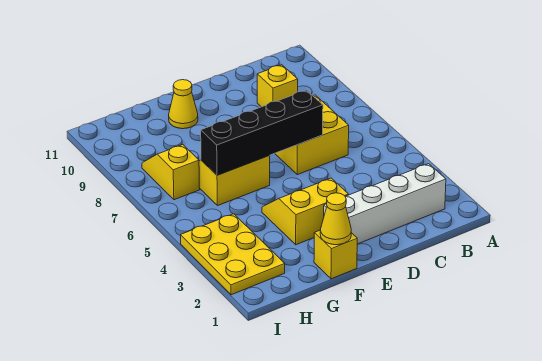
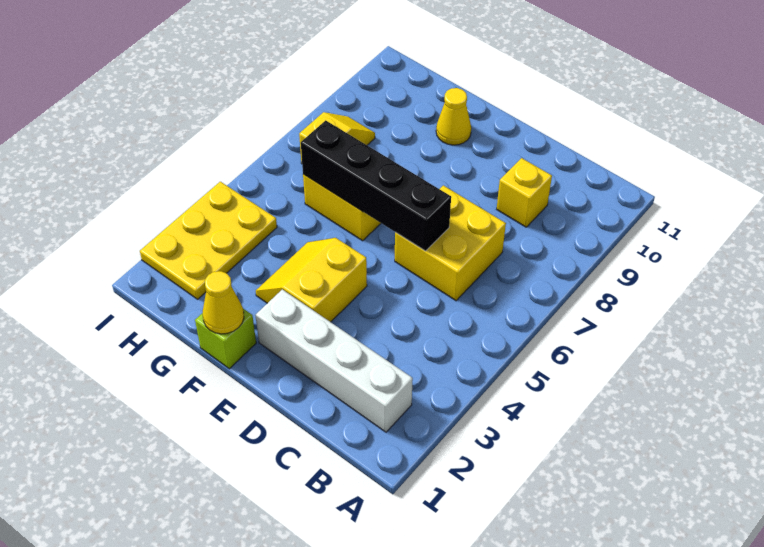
yellow slope E3:F4 level 1 top 3 -> yellow slope E3:F4 level 1 top E
yellow brick F1 level 1 -> lime brick F1 level 1

